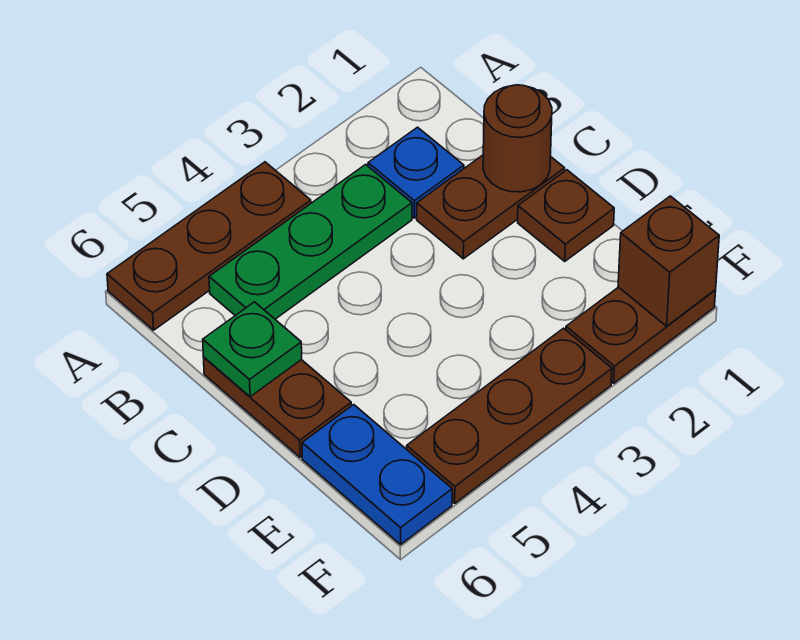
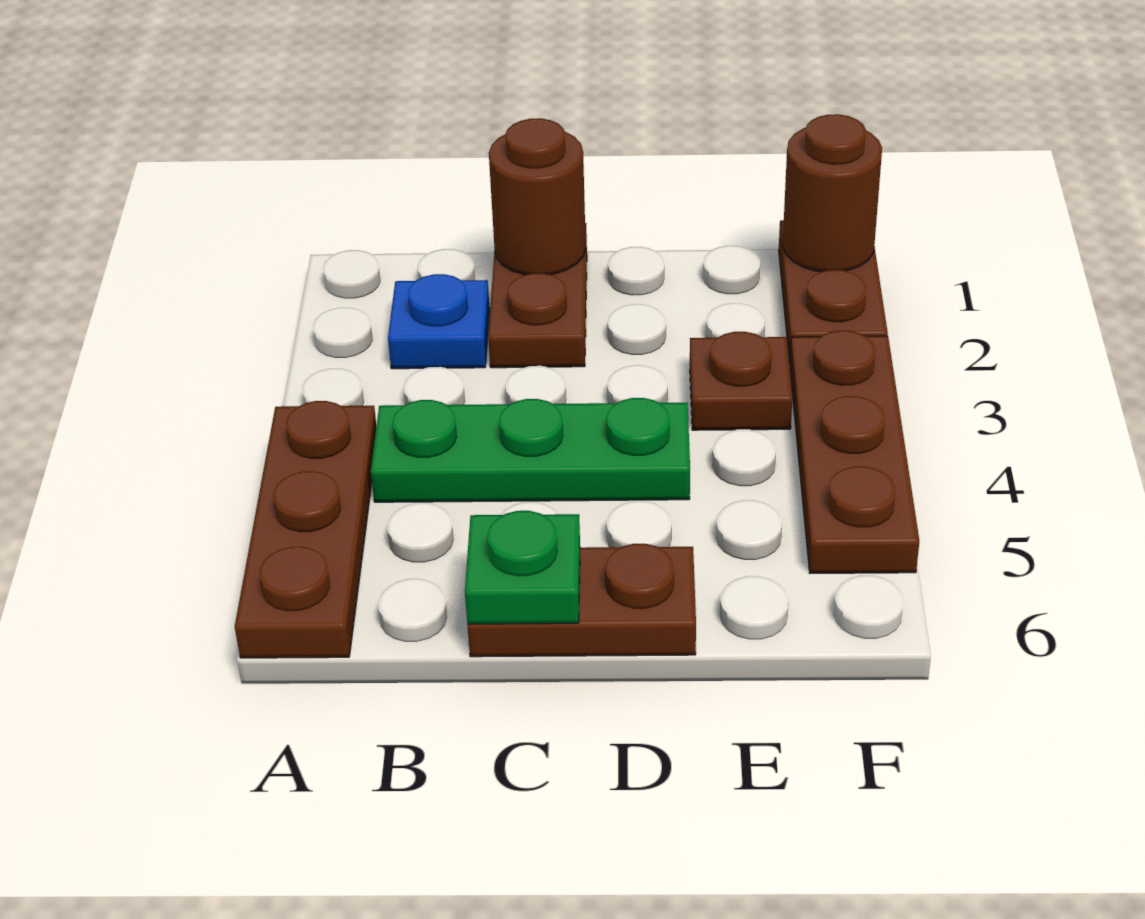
green plate B3:B5 level 1 -> green plate B4:D4 level 1
brown plate D1 level 1 -> brown plate E3 level 1
blue plate E6:F6 level 1 -> none
brown brick F1 level 2 -> brown round brick F1 level 2

